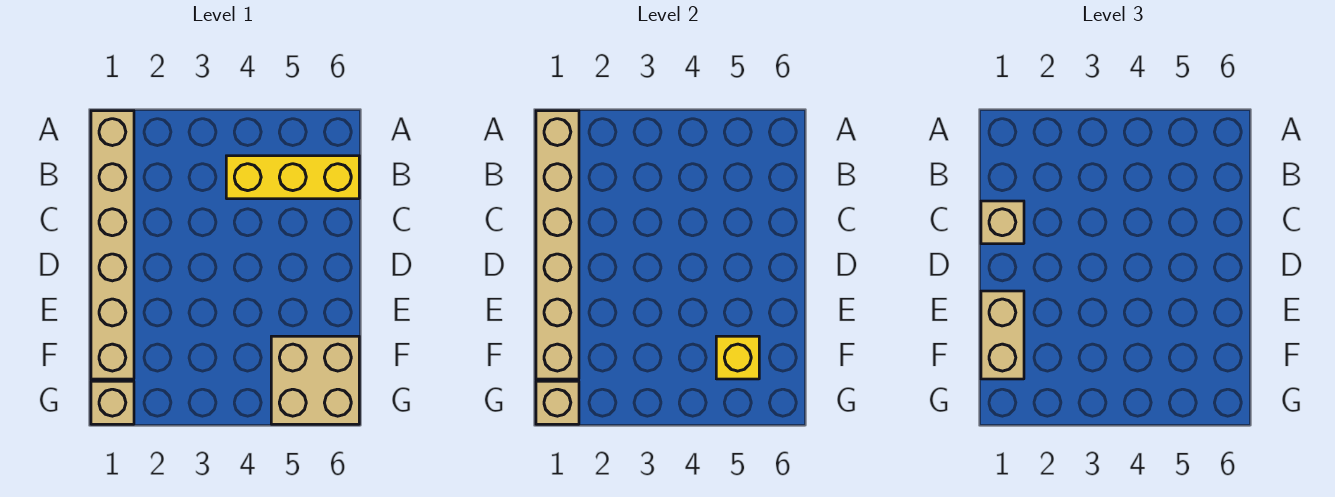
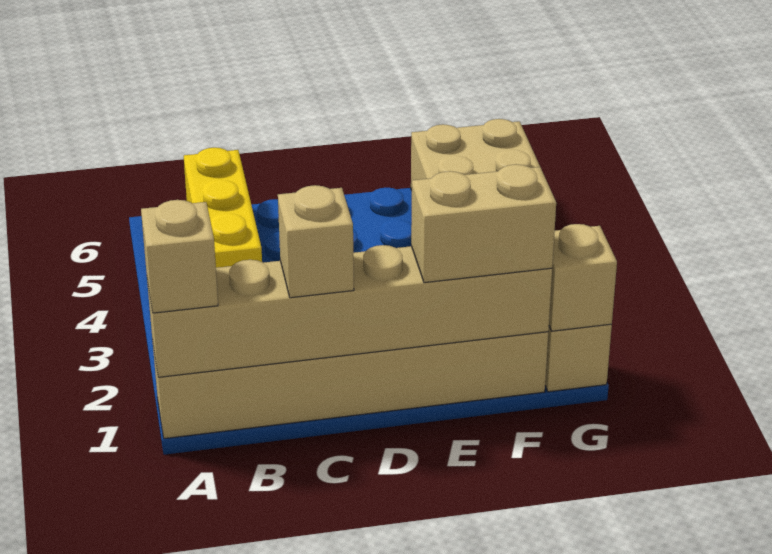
none -> tan brick A1 level 3
yellow brick F5 level 2 -> none

